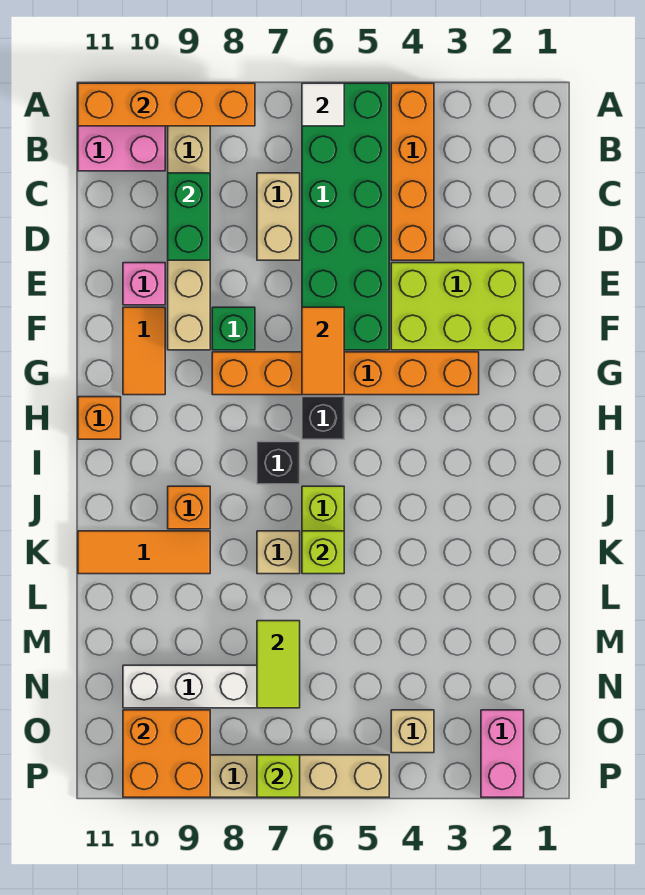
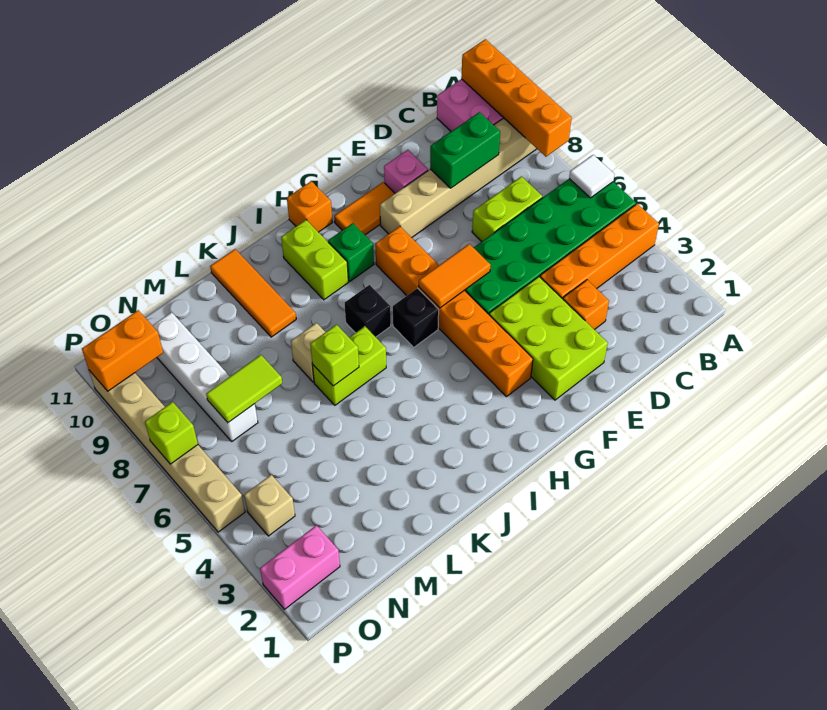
tan brick C7:D7 level 1 -> lime brick C7:D7 level 1
green brick F8 level 1 -> green brick H9 level 1
none -> lime brick I9:I10 level 1
orange brick J9 level 1 -> orange brick D3 level 1
orange brick O9:P10 level 2 -> orange brick O10:P10 level 2

